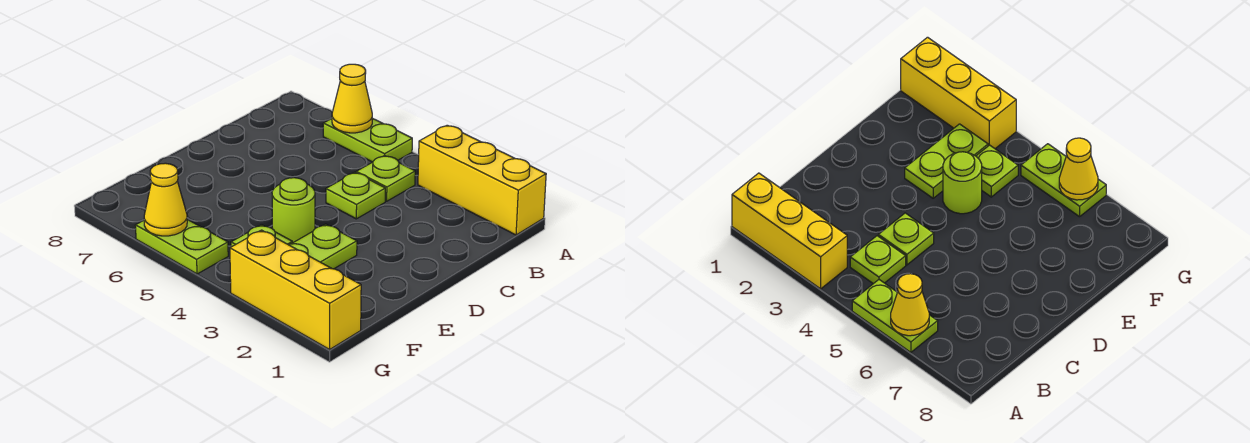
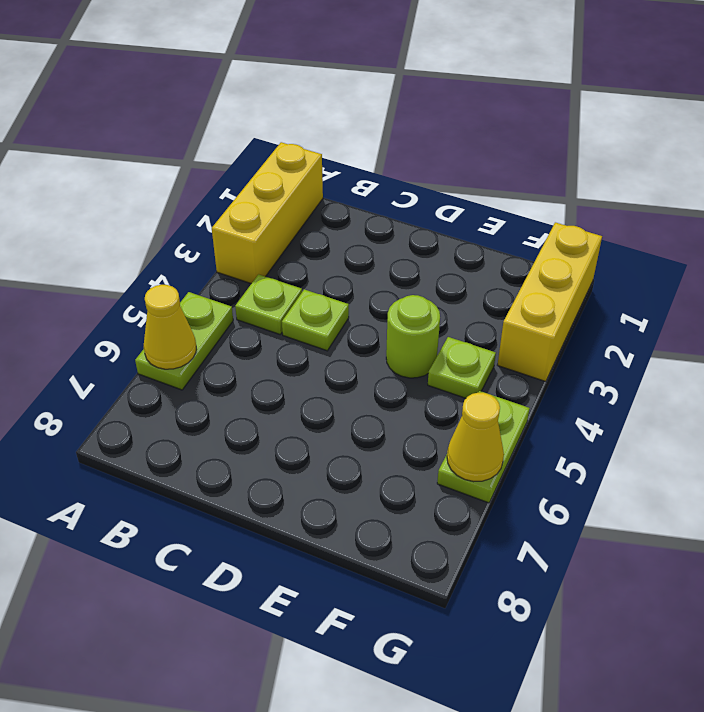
lime plate E3:F3 level 1 -> none

